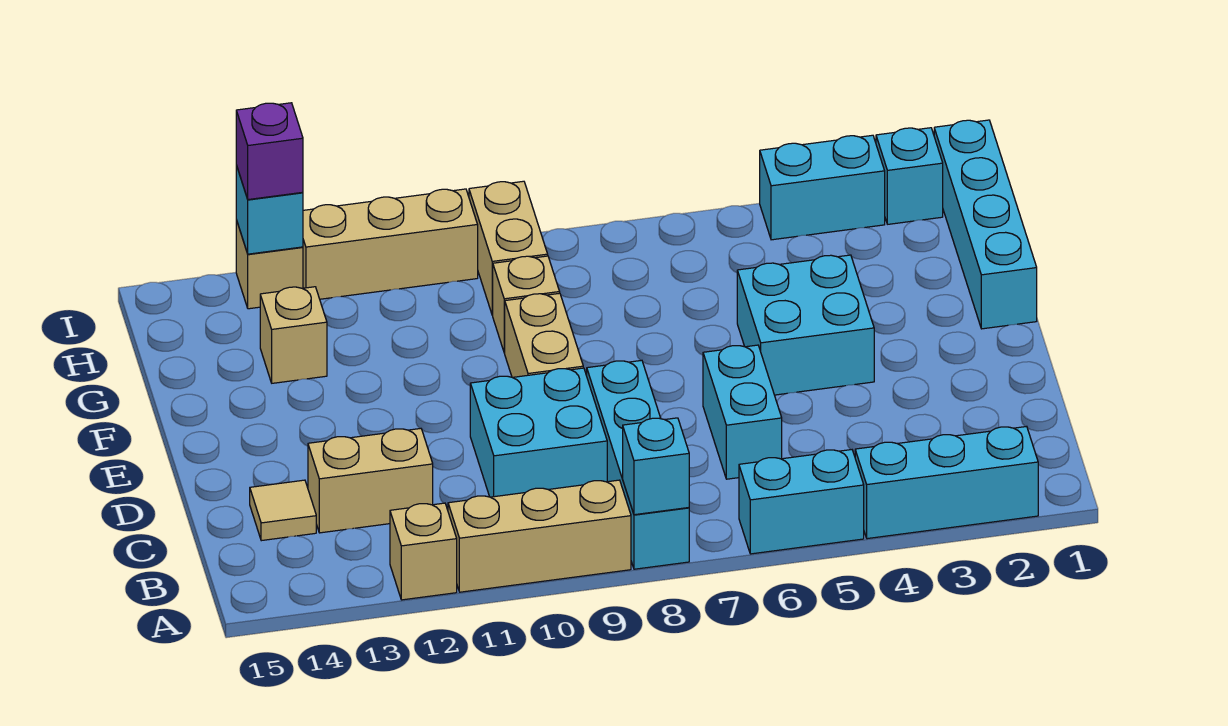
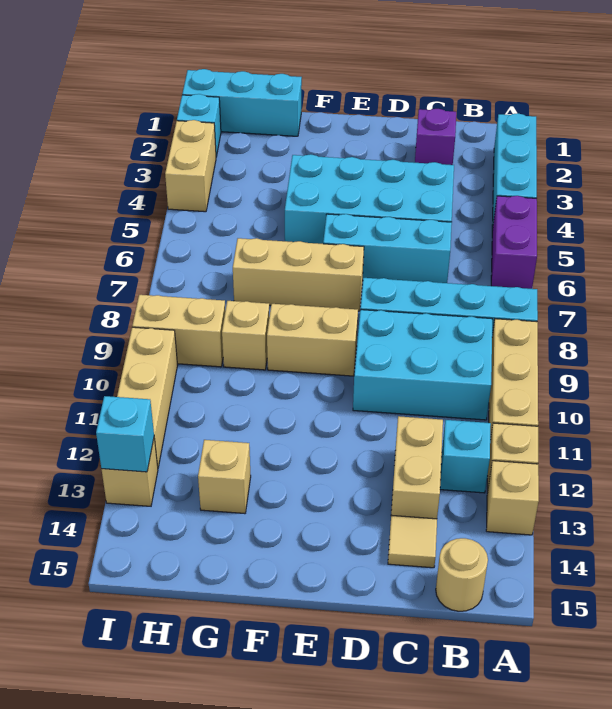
cyan brick A5:A6 level 1 -> purple brick A5:A6 level 1
cyan brick A8 level 2 -> cyan brick B12 level 1
none -> tan brick A13 level 1
none -> tan round brick B15 level 1
cyan brick C6:D6 level 1 -> cyan brick C6:E6 level 1
cyan brick C9:D10 level 1 -> cyan brick B9:D10 level 1
cyan brick E4:F5 level 1 -> cyan brick C4:F5 level 1
none -> tan brick E7:G7 level 1
cyan brick F1:I1 level 1 -> cyan brick G1:I1 level 1
cyan brick I3:I4 level 1 -> tan brick I3:I4 level 1
purple brick I13 level 3 -> purple brick C2 level 1

